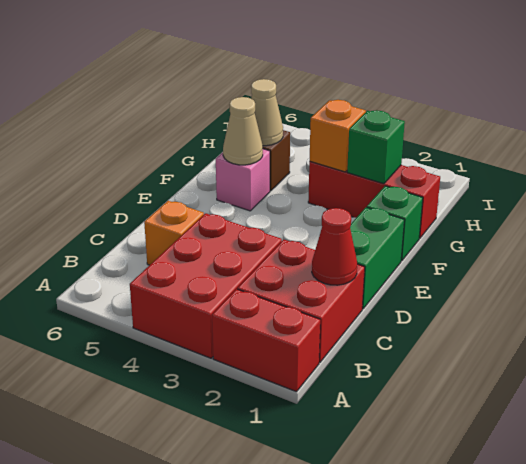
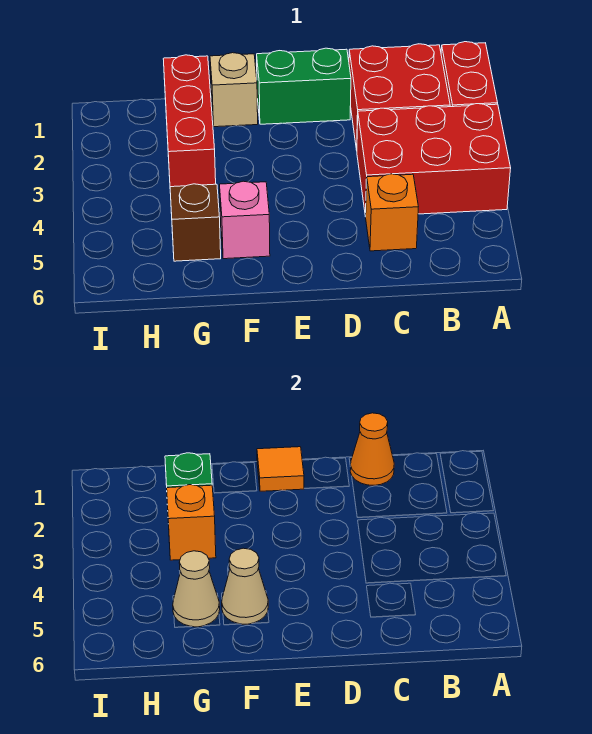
red cone C1 level 2 -> orange cone C1 level 2
none -> orange tile E1 level 2
green brick F1 level 1 -> tan brick F1 level 1

